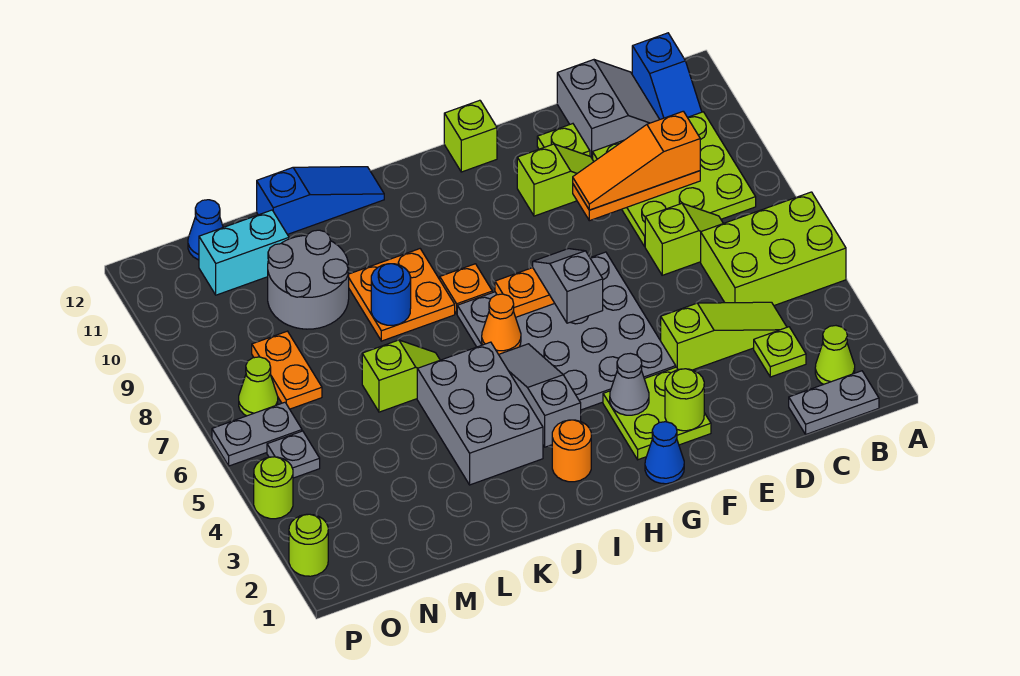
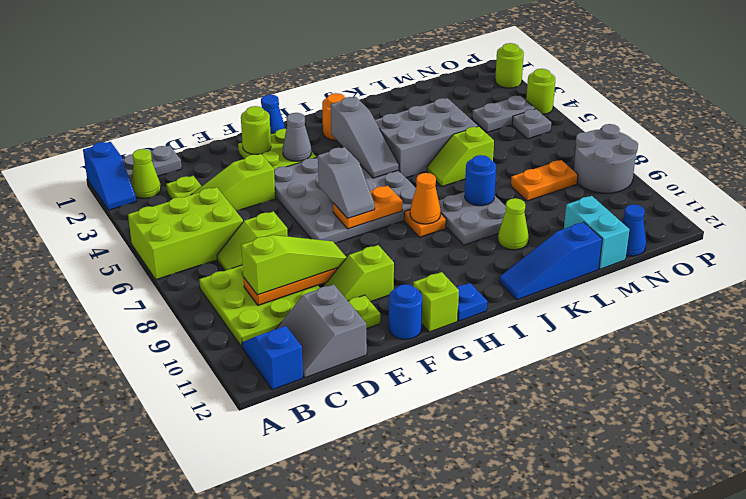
none -> blue slope A1:A2 level 1 top 1
orange slope C9:E9 level 3 top C -> lime slope C9:E9 level 3 top C
none -> blue round brick F12 level 1
none -> blue plate H12 level 1
orange cone I6 level 2 -> orange cone I8 level 2
grey brick J3:K5 level 1 -> grey brick J4:L5 level 1
orange plate J8:K9 level 1 -> grey plate J8:K9 level 1
grey round brick L9:M10 level 1 -> grey round brick O8:P9 level 1
cyan brick M11:N11 level 1 -> cyan brick M11:M12 level 1
orange plate N7:N8 level 1 -> orange plate M8:N8 level 1
grey plate O6:P6 level 1 -> grey plate N4:O4 level 1
lime cone O7 level 1 -> lime cone K10 level 1

